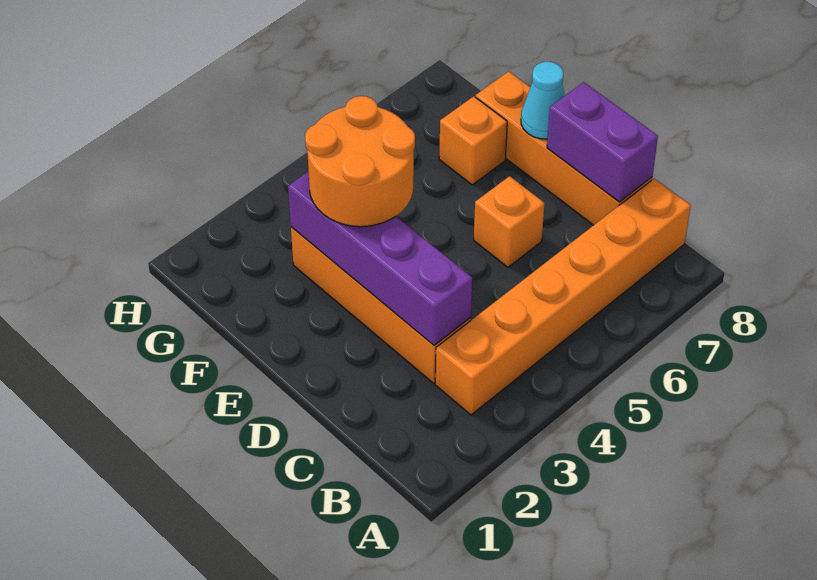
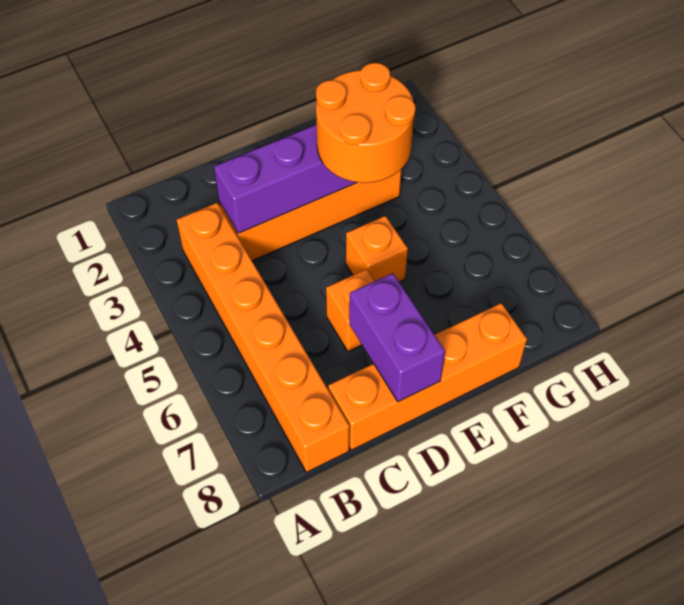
purple brick C8:D8 level 2 -> purple brick D7:D8 level 2
cyan cone E8 level 2 -> none
orange brick F7 level 1 -> orange brick E5 level 1

